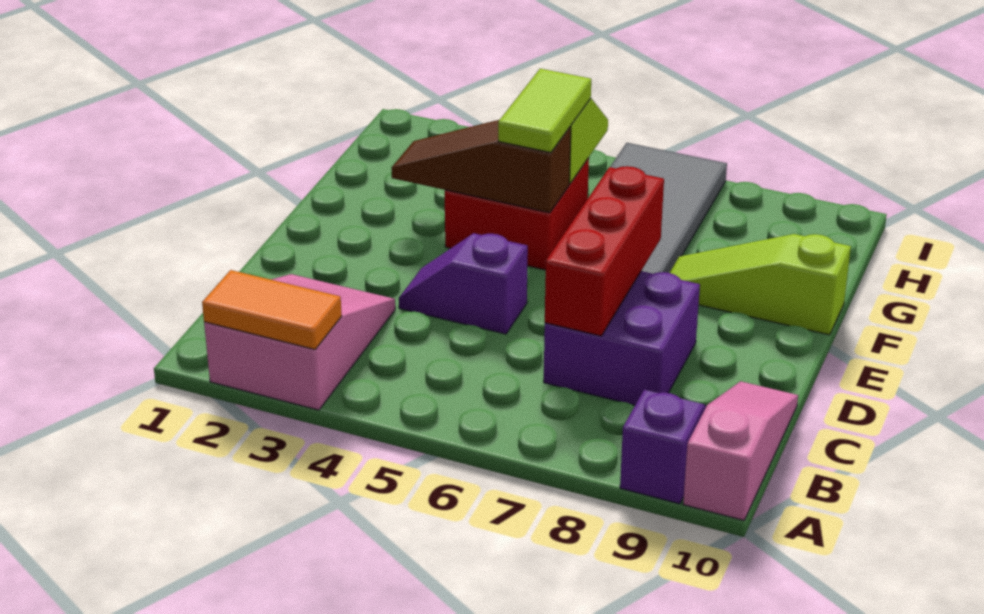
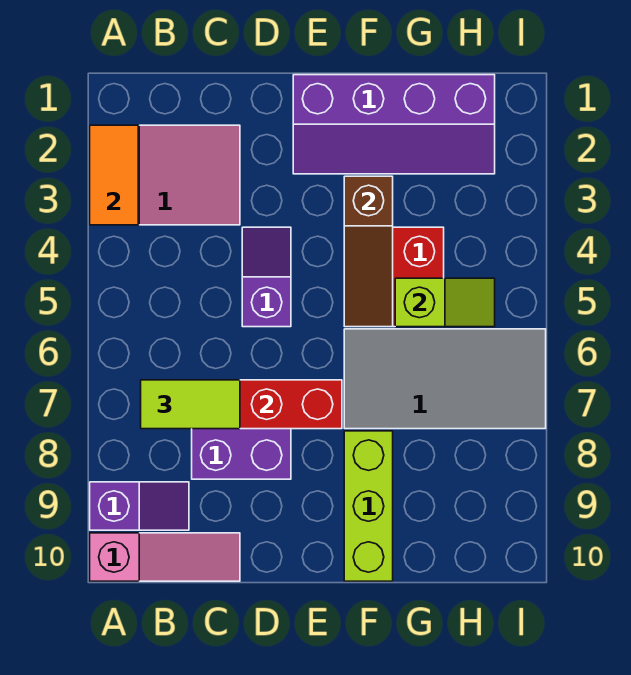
none -> purple slope E1:H2 level 1 top 1
brown slope F3:F5 level 2 top 5 -> brown slope F3:F5 level 2 top 3
lime tile F5:G5 level 3 -> lime tile B7:C7 level 3
lime slope F8:F10 level 1 top 10 -> lime brick F8:F10 level 1

